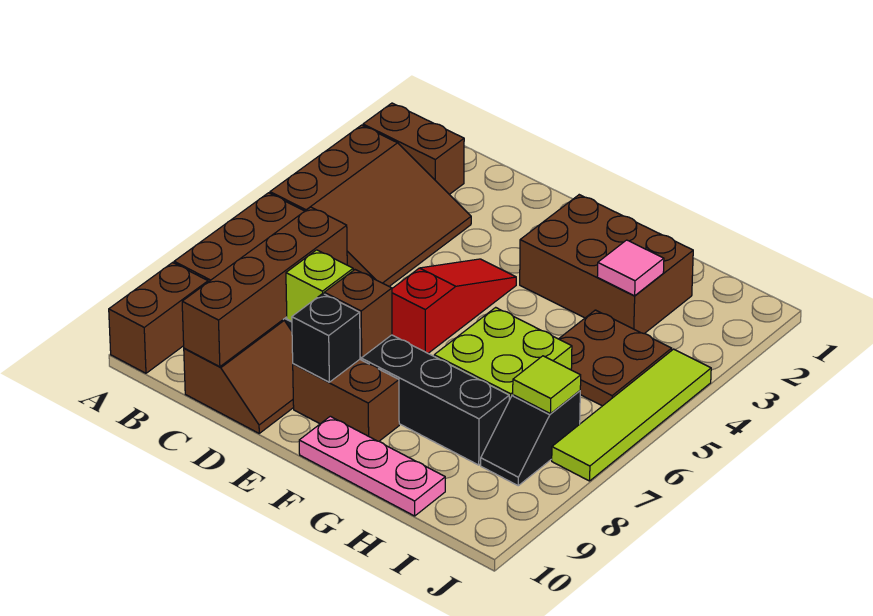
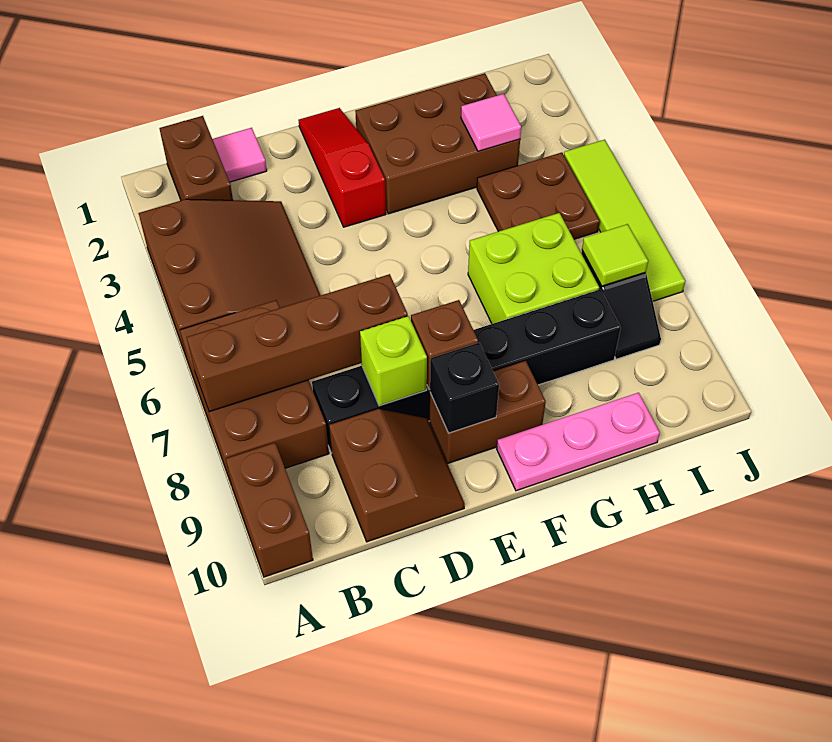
brown brick A2:B2 level 1 -> brown brick B1:B2 level 1
none -> pink tile C1 level 1
brown brick C7:C10 level 2 -> brown brick A7:D7 level 2
red slope E4:E6 level 1 top 6 -> red slope E1:E3 level 1 top 3

